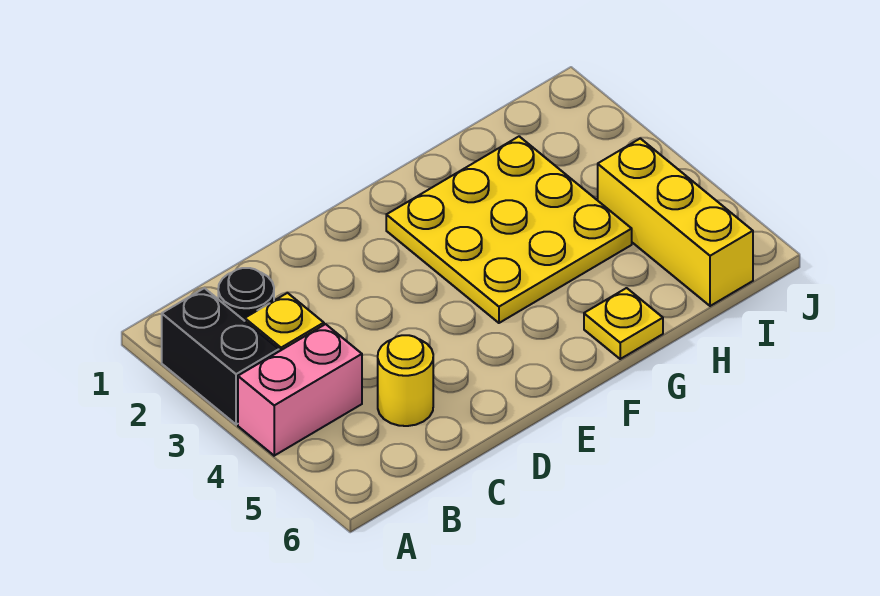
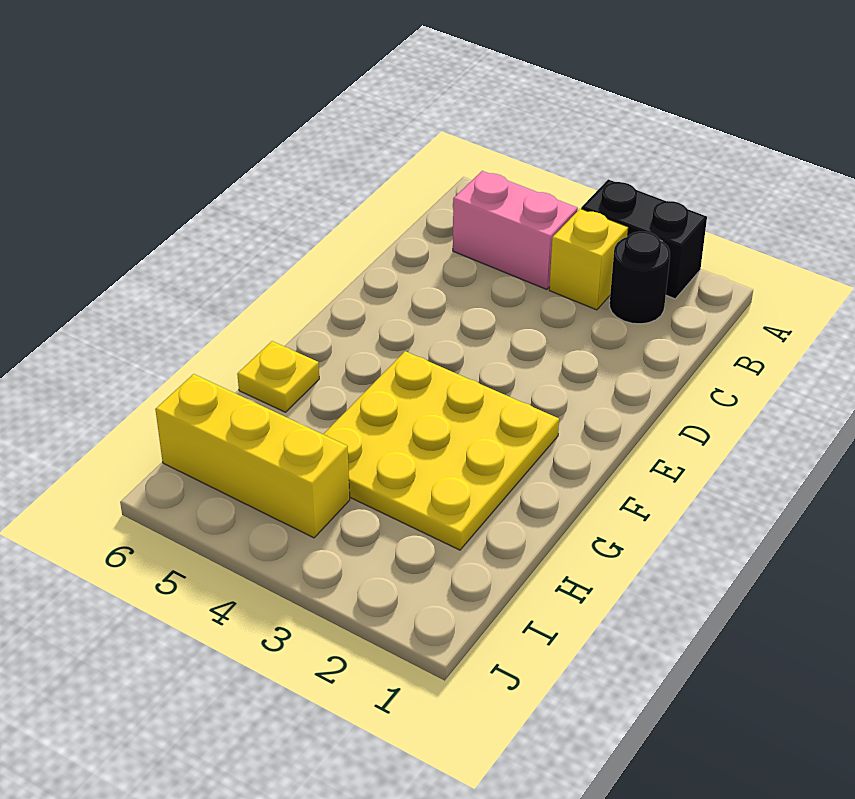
pink brick A4:B4 level 1 -> pink brick B4:B5 level 1
yellow round brick C5 level 1 -> none

